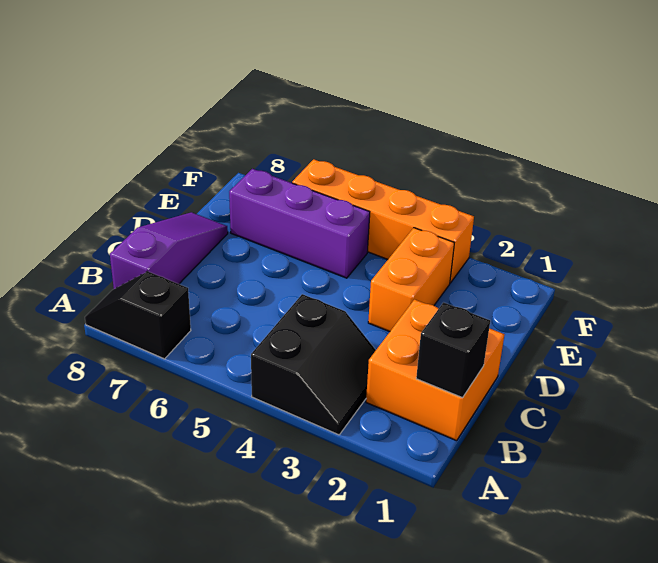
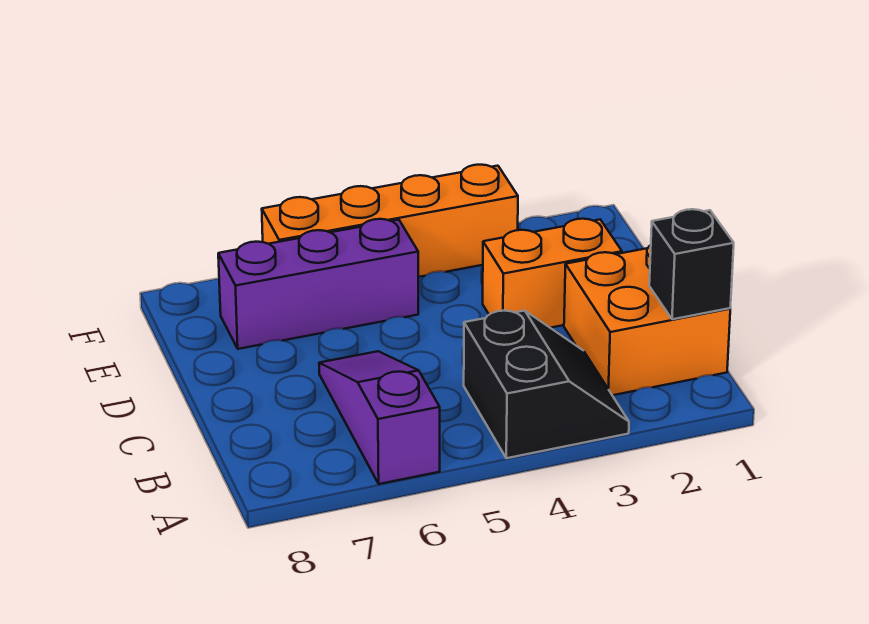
black slope A7:A8 level 1 top 7 -> none
purple slope B8:D8 level 1 top B -> purple slope A6:C6 level 1 top A
orange brick D3:E3 level 1 -> orange brick D2:D3 level 1

